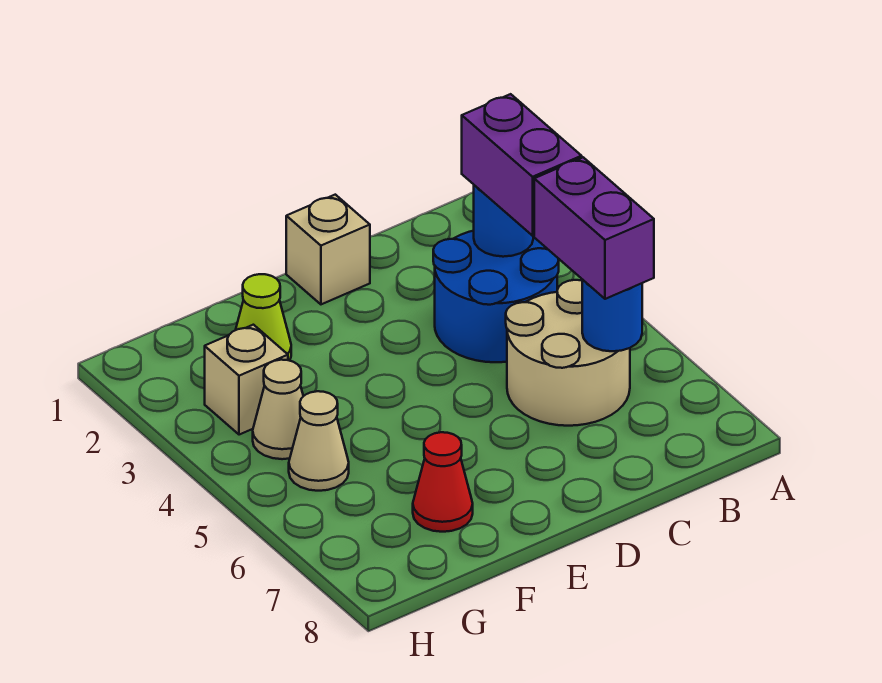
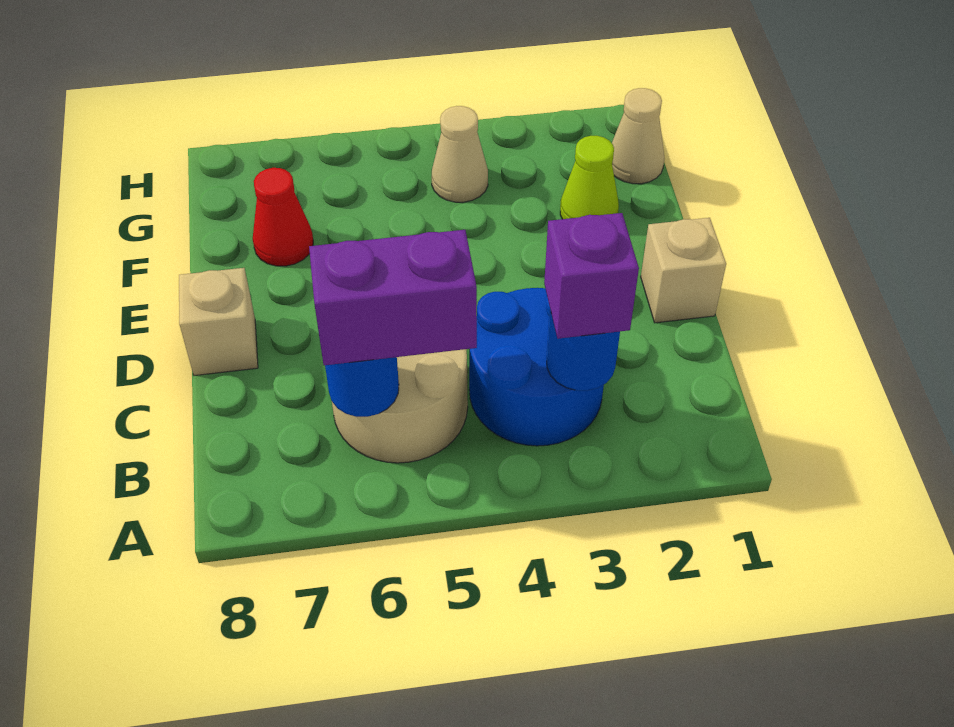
purple brick B3:B4 level 3 -> purple brick B3 level 3
tan brick G3 level 1 -> tan brick D8 level 1
tan cone G5 level 1 -> tan cone G1 level 1

